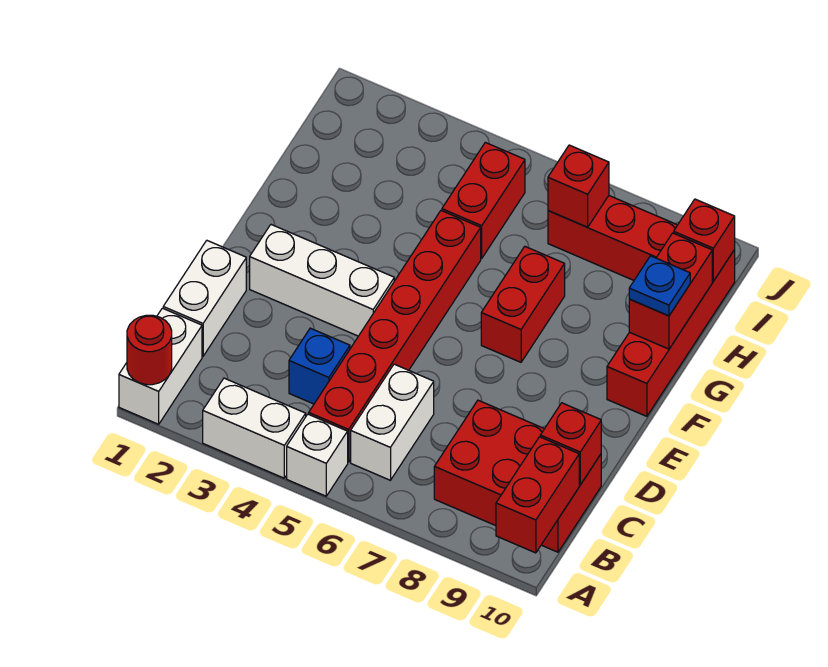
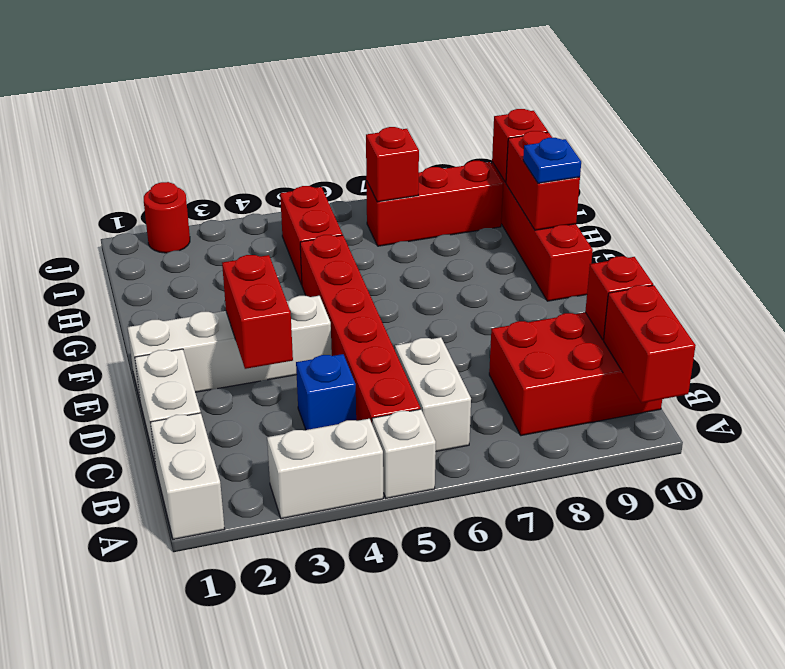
red round brick A1 level 2 -> red round brick J2 level 1
white brick E2:E4 level 1 -> white brick E1:E4 level 1
red brick F7:G7 level 1 -> red brick D3:E3 level 2

